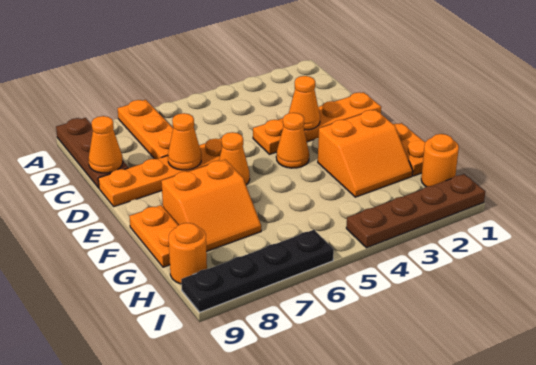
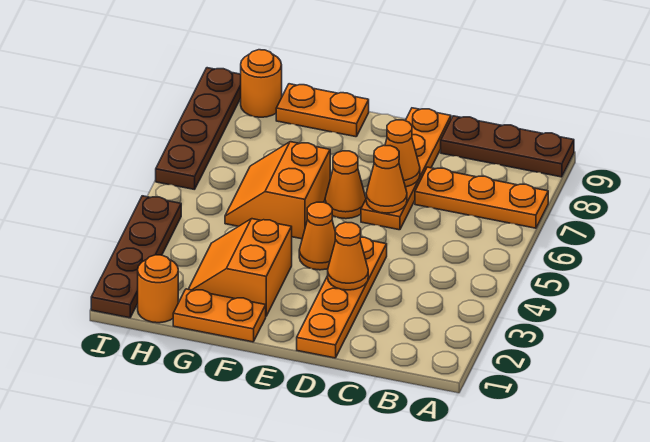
orange cone C9 level 2 -> orange cone D6 level 2
orange slope F7:G8 level 1 top F -> orange slope F5:G6 level 1 top F
black plate I6:I9 level 1 -> brown plate I6:I9 level 1

